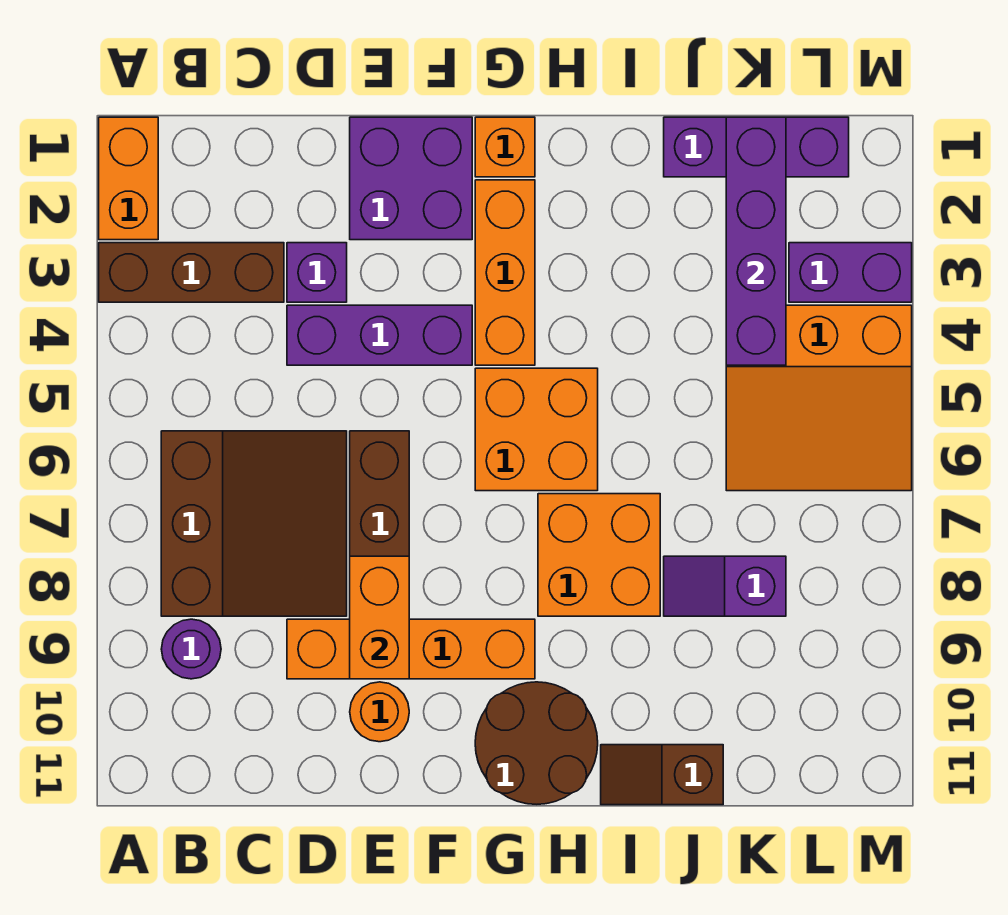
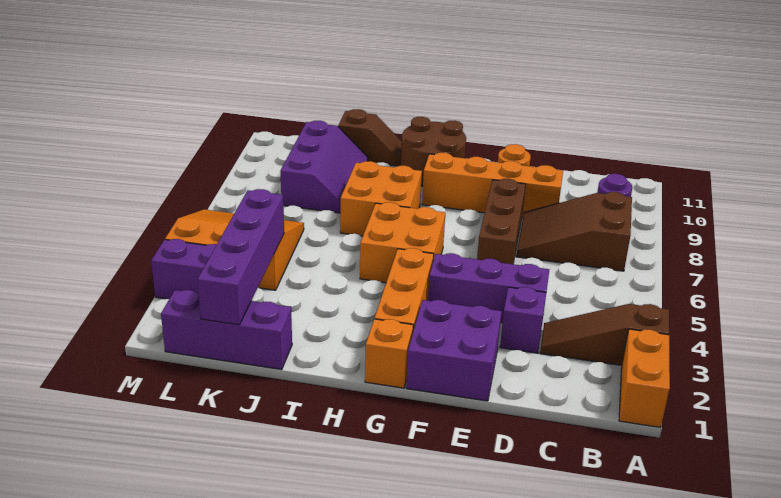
brown brick A3:C3 level 1 -> brown slope A3:C3 level 1 top A
brown slope B6:D8 level 1 top B -> brown slope B7:D8 level 1 top B
orange brick E8:E9 level 2 -> none
purple slope J8:K8 level 1 top K -> purple slope J8:K10 level 1 top K

